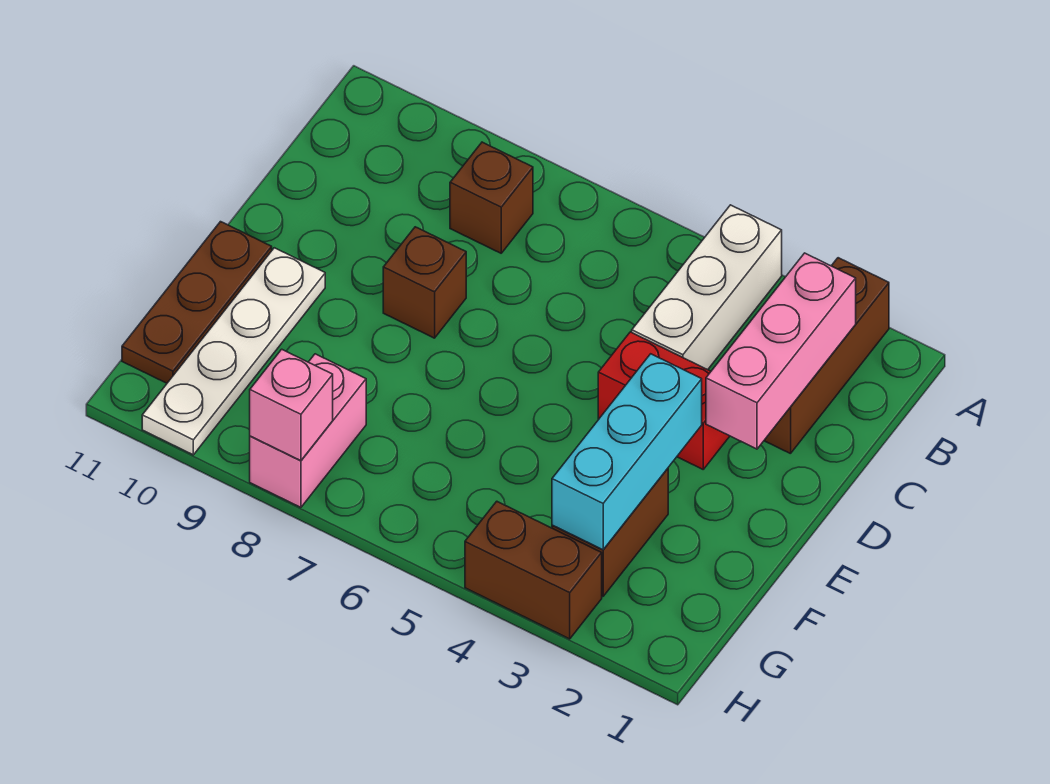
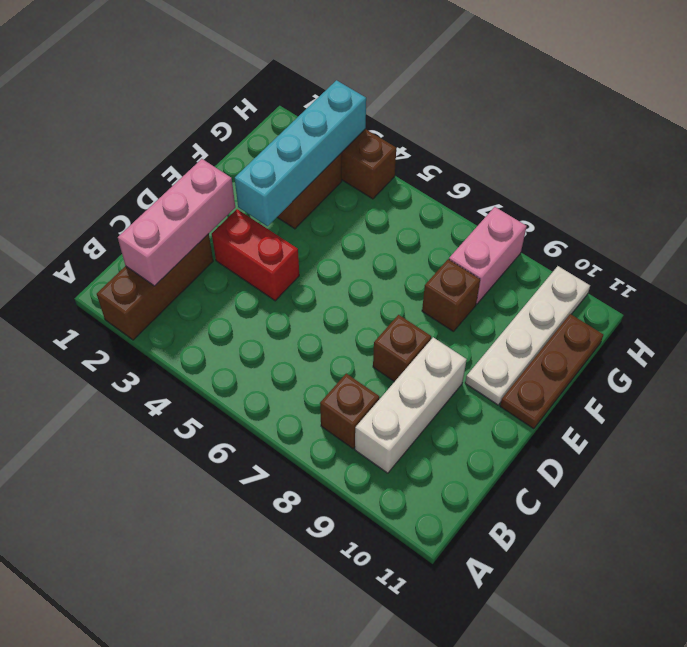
white brick A4:C4 level 1 -> white brick B9:D9 level 1
cyan brick E3:G3 level 2 -> cyan brick E3:H3 level 2
none -> brown brick F8 level 1
pink brick H8 level 2 -> none

